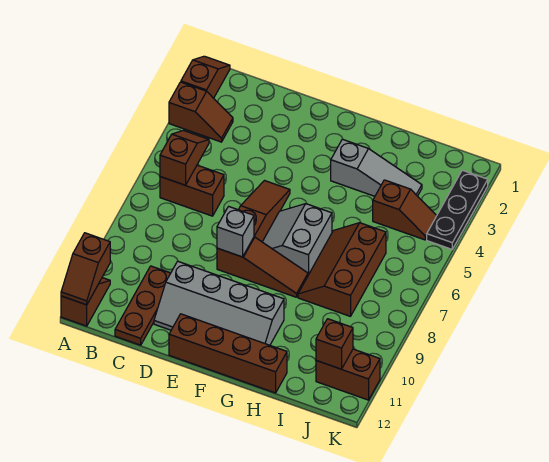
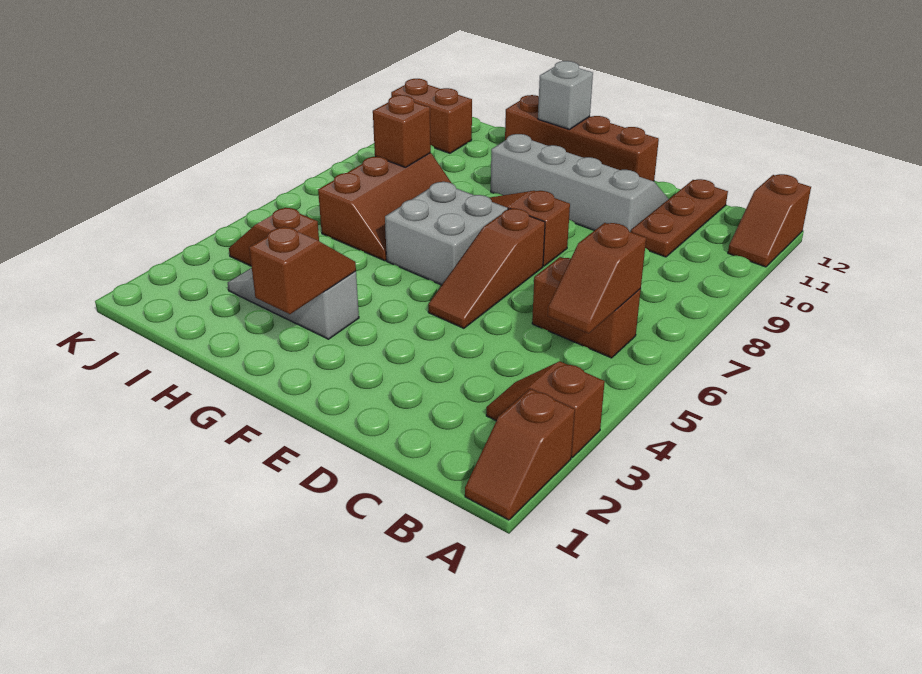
brown slope A11:A12 level 2 top 11 -> brown slope G2:G3 level 2 top 2
grey brick E8 level 2 -> grey brick G12 level 2
grey slope F6:G7 level 1 top G -> grey brick F6:G7 level 1
brown brick J11 level 2 -> brown brick I8 level 2
black plate K2:K4 level 1 -> none

